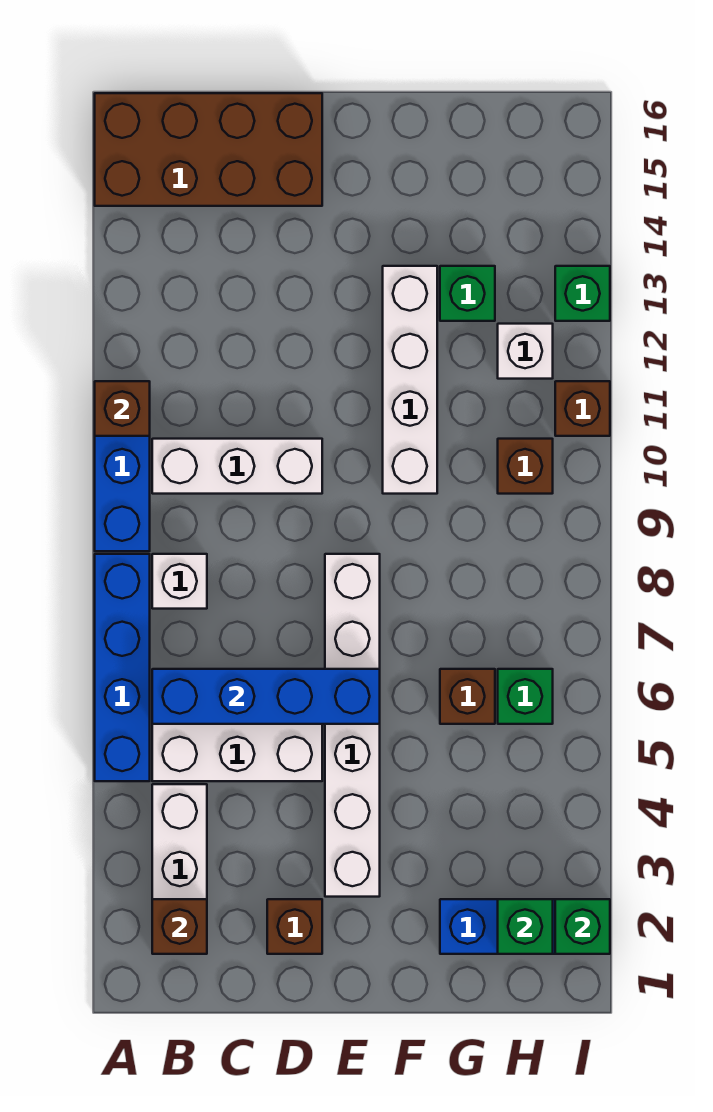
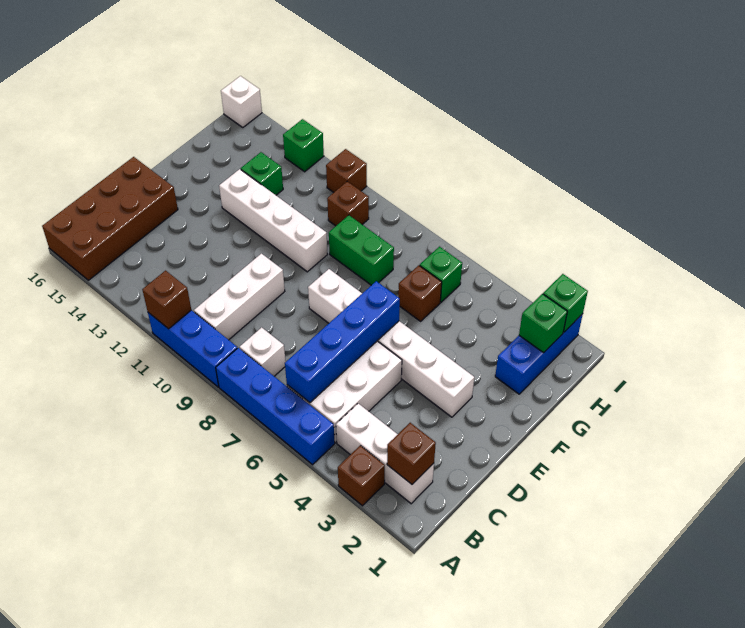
brown brick D2 level 1 -> brown brick A3 level 1
none -> green brick G8:G9 level 1
white brick H12 level 1 -> white brick I16 level 1

